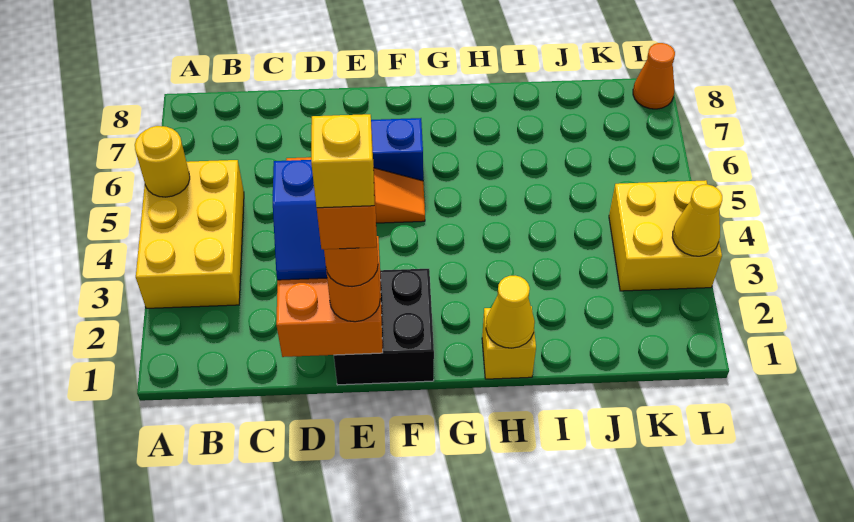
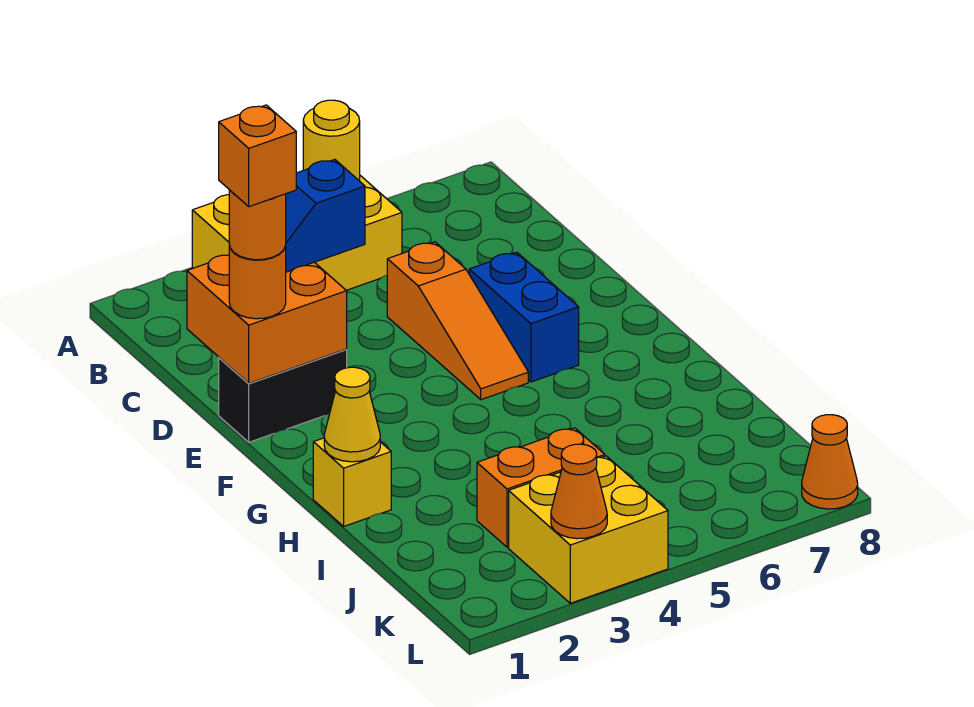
black brick E1:F2 level 1 -> black brick E1:E2 level 1
yellow brick E1 level 6 -> none
none -> orange brick J3:J4 level 1
yellow cone L3 level 2 -> orange cone L3 level 2

